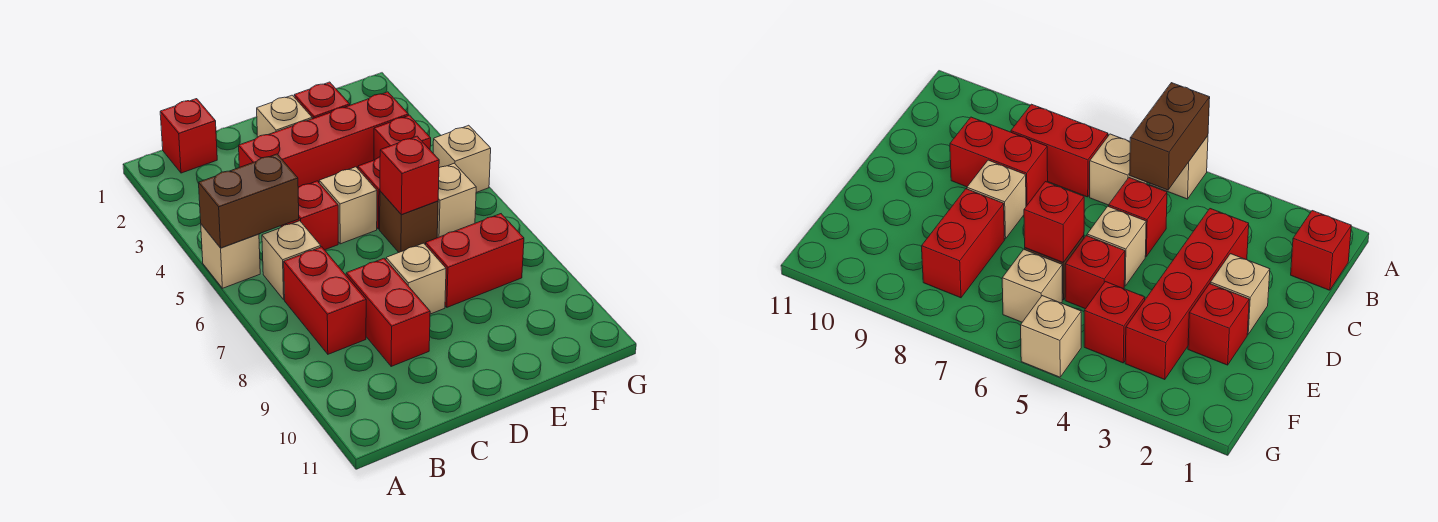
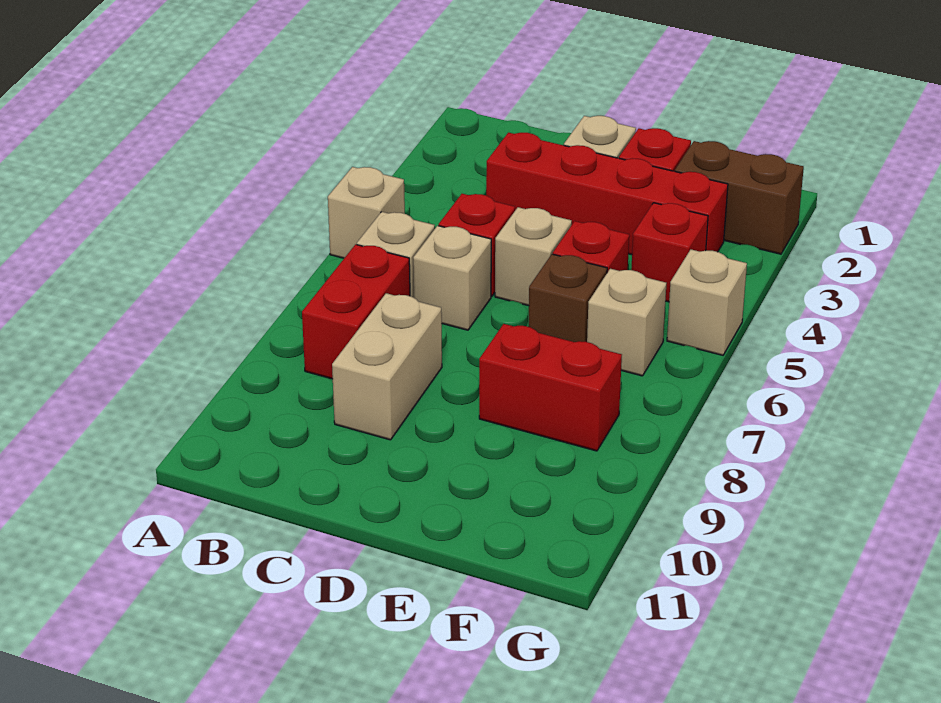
brown brick A5:B5 level 2 -> brown brick F2:G2 level 1
red brick B1 level 1 -> none
red brick C8:C9 level 1 -> tan brick C8:C9 level 1
tan brick D8 level 1 -> tan brick C6 level 1
red brick E6 level 2 -> none

